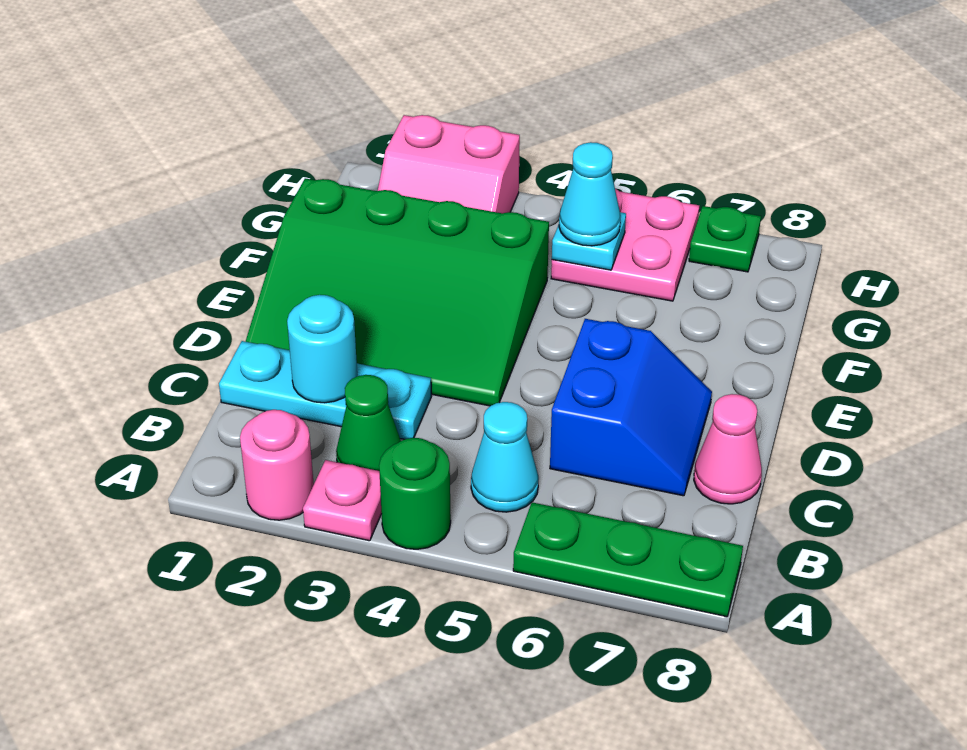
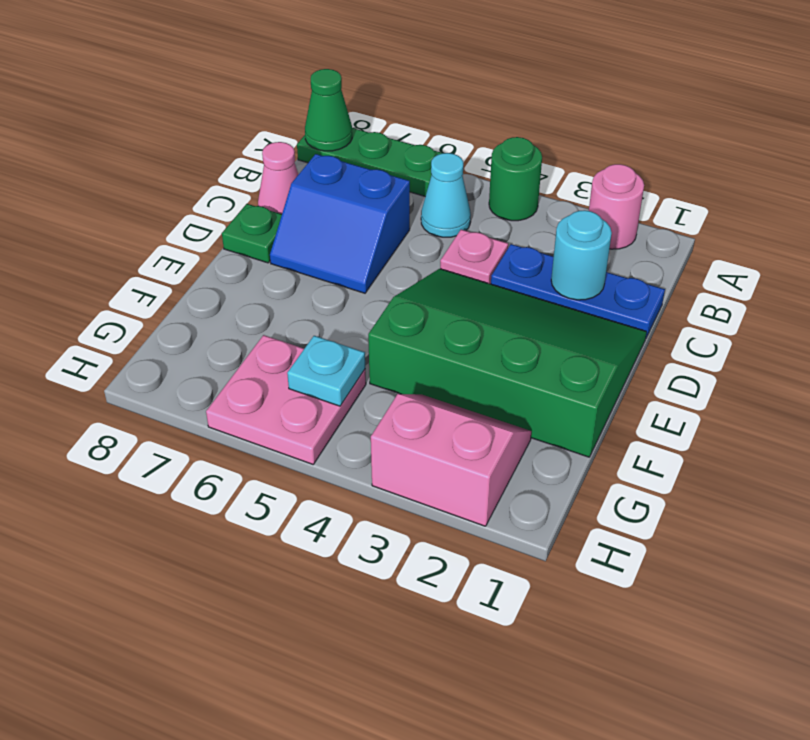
pink plate A3 level 1 -> pink plate C4 level 1
green cone B3 level 1 -> green cone A8 level 2
cyan plate C1:C3 level 1 -> blue plate C1:C3 level 1
blue slope C6:D7 level 1 top 6 -> blue slope C6:D7 level 1 top C
cyan cone G5 level 3 -> none
green plate H7 level 1 -> green plate D8 level 1

